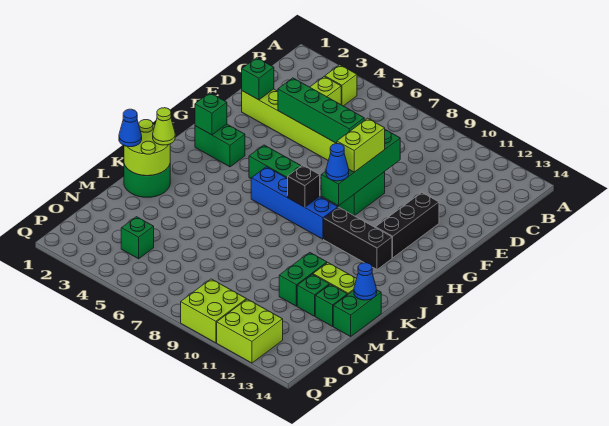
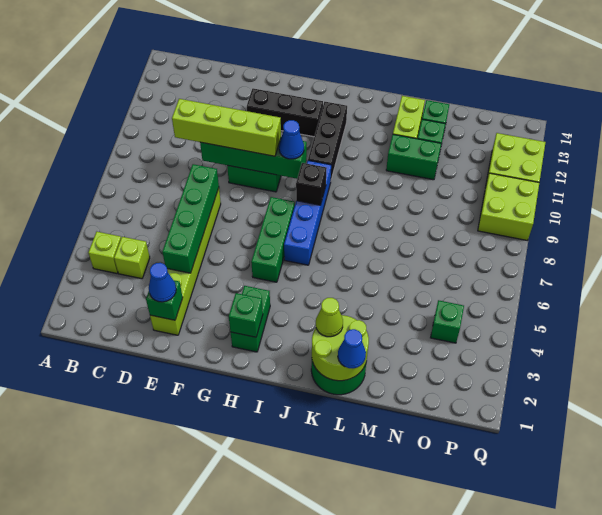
lime brick F9:G9 level 3 -> lime brick D9:G9 level 3
green brick L14:M14 level 1 -> none
blue cone L14 level 2 -> blue cone E2 level 3

